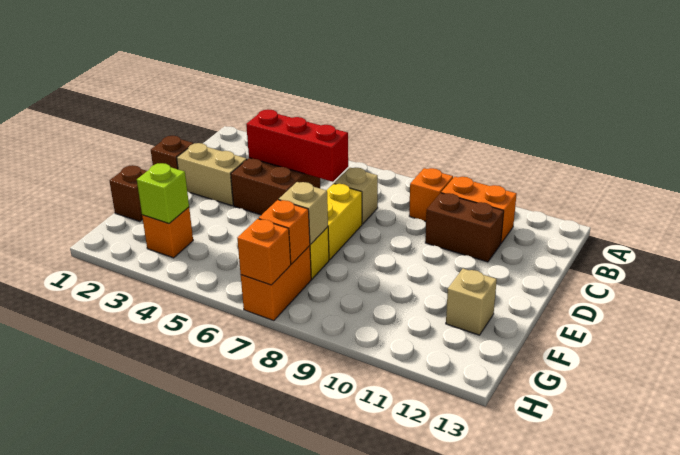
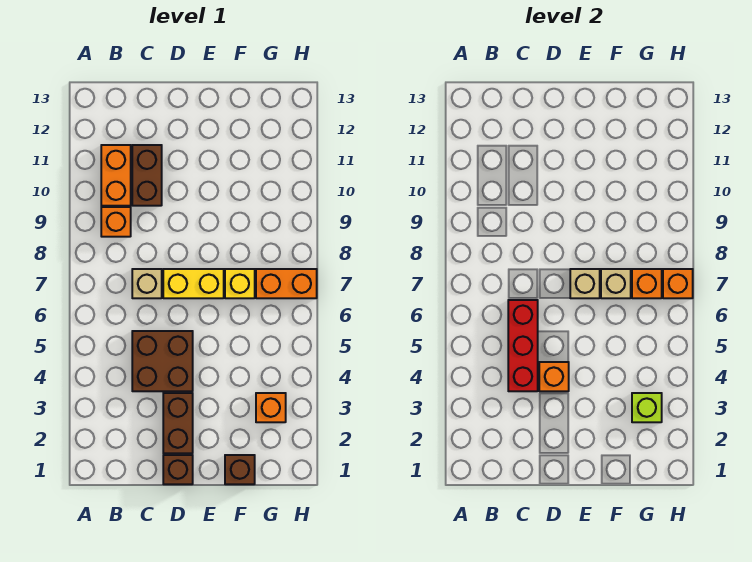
tan brick D2:D3 level 1 -> brown brick D2:D3 level 1
none -> orange brick D4 level 2
tan brick F12 level 1 -> tan brick E7 level 2

